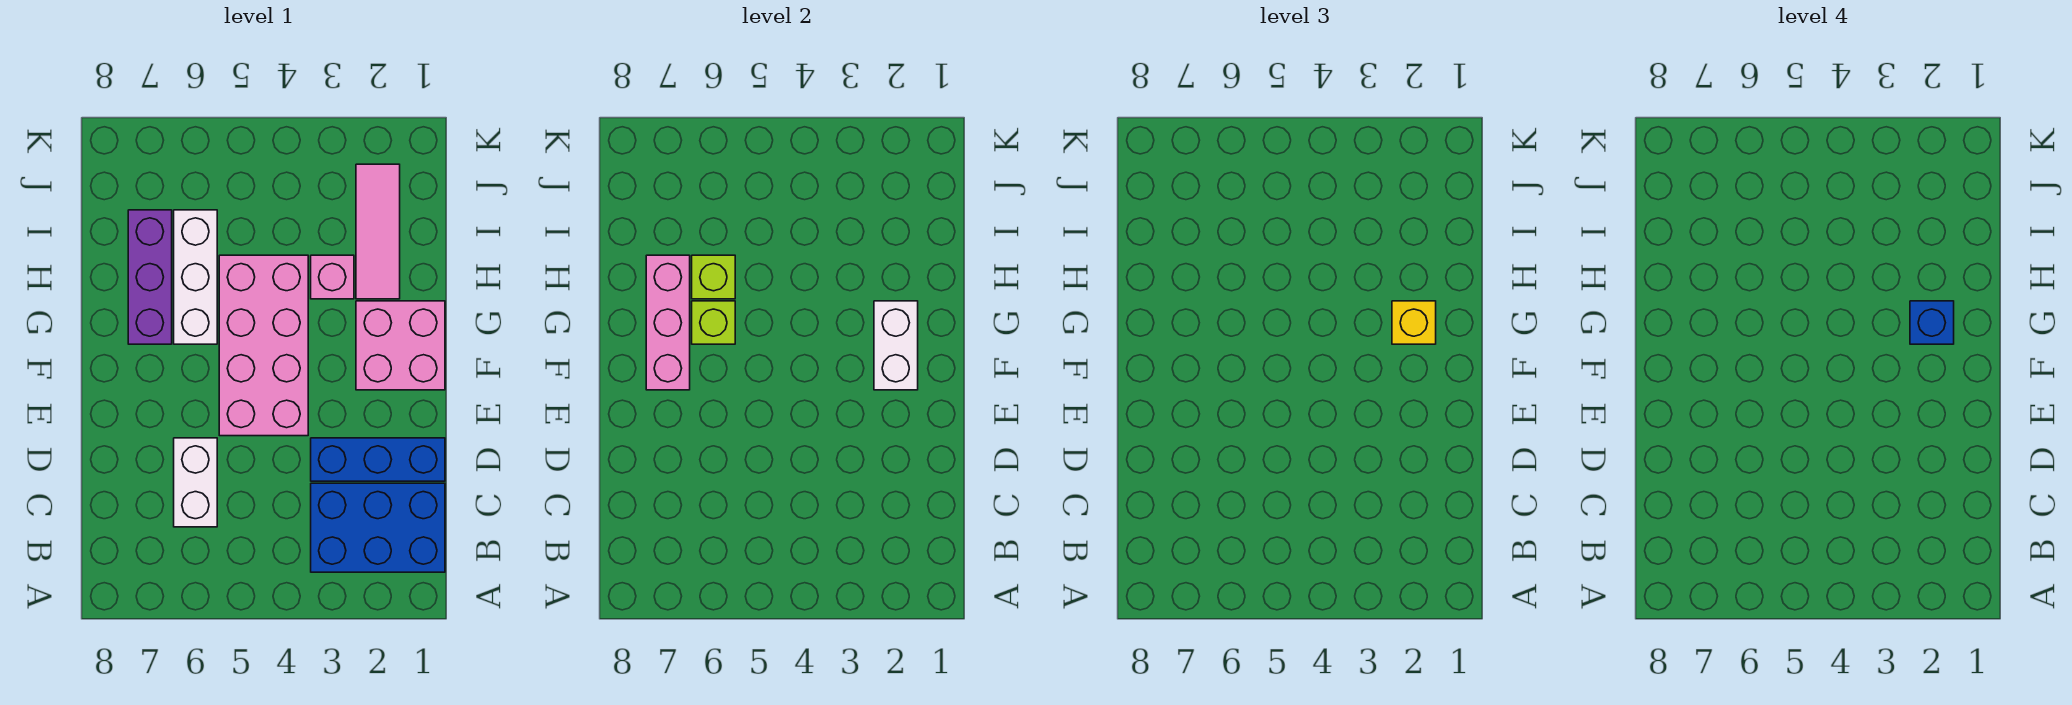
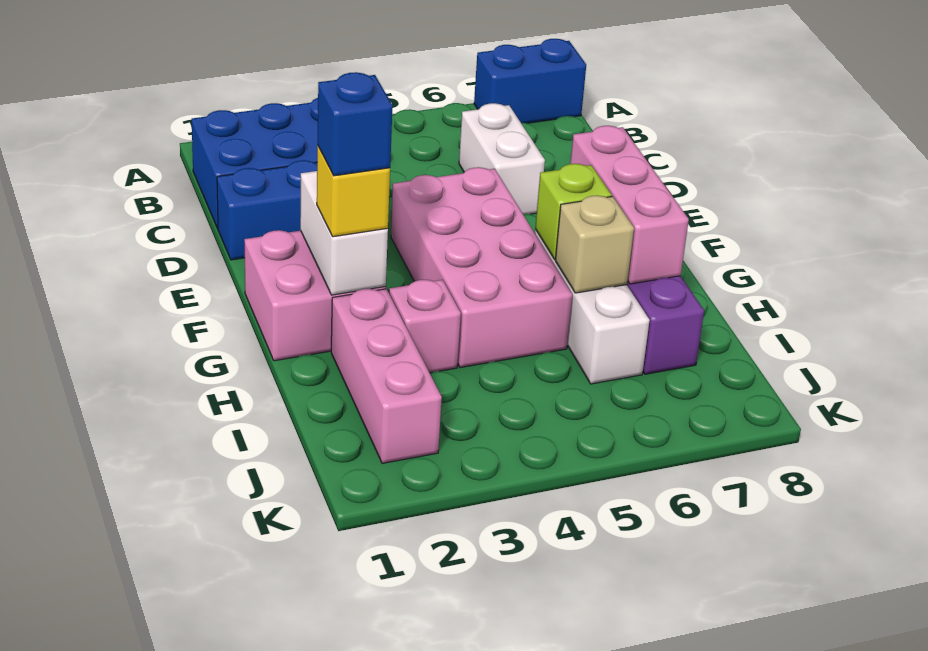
none -> blue brick A7:A8 level 1
pink tile H2:J2 level 1 -> pink brick H2:J2 level 1
lime brick H6 level 2 -> tan brick H6 level 2

